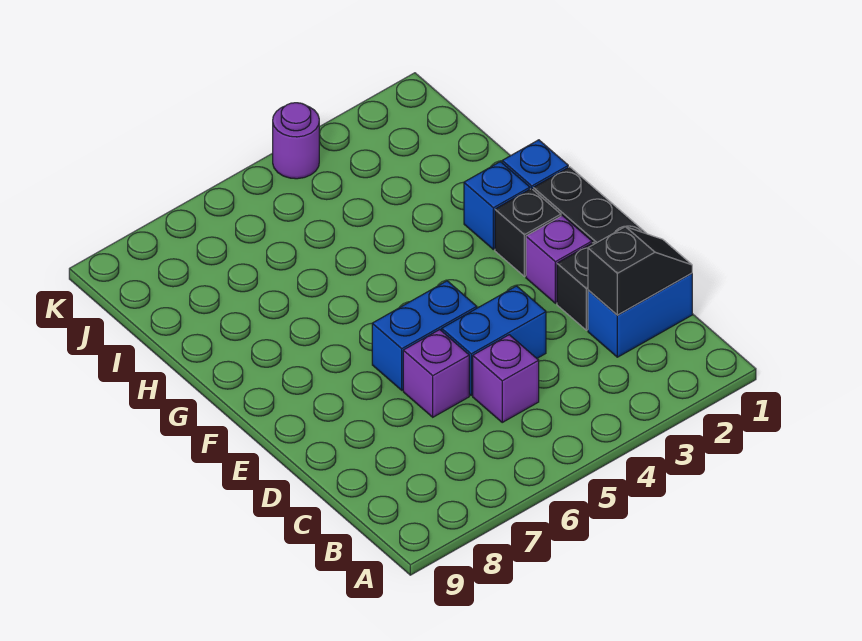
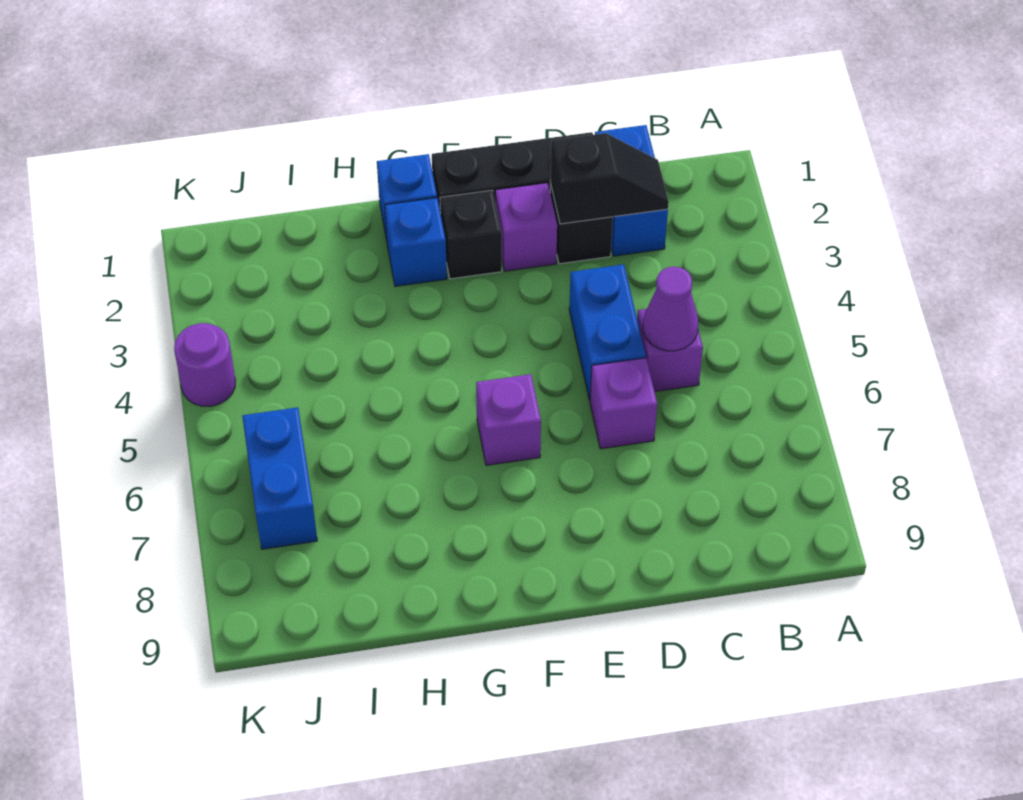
black slope C1:C2 level 2 top 2 -> black slope C2:D2 level 2 top D
none -> purple cone C5 level 2
blue brick E5:E6 level 1 -> blue brick J6:J7 level 1
none -> purple brick F6 level 1

